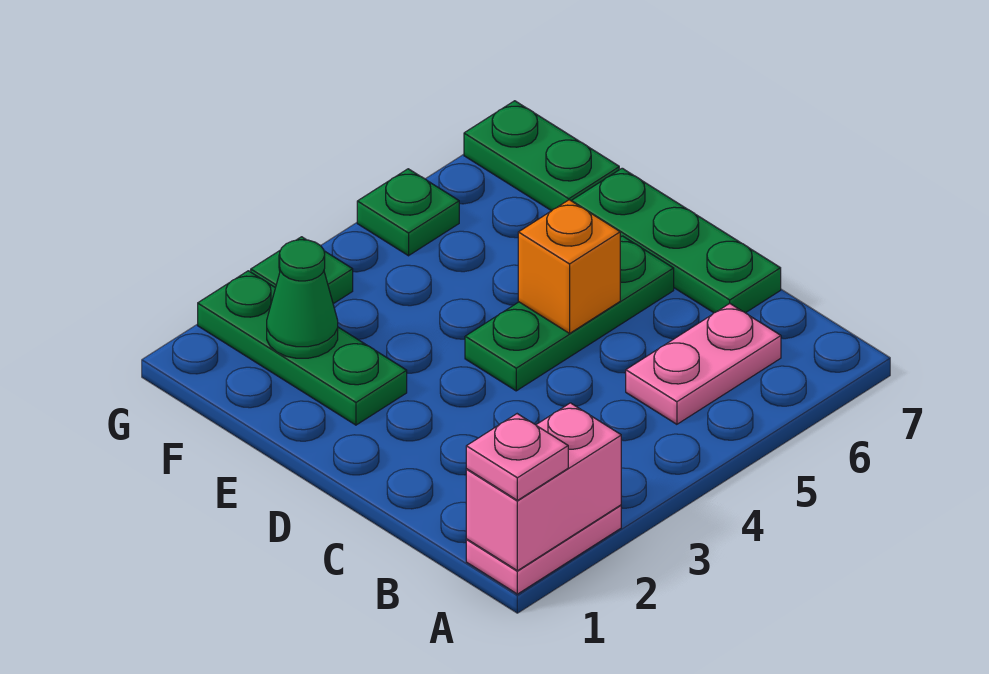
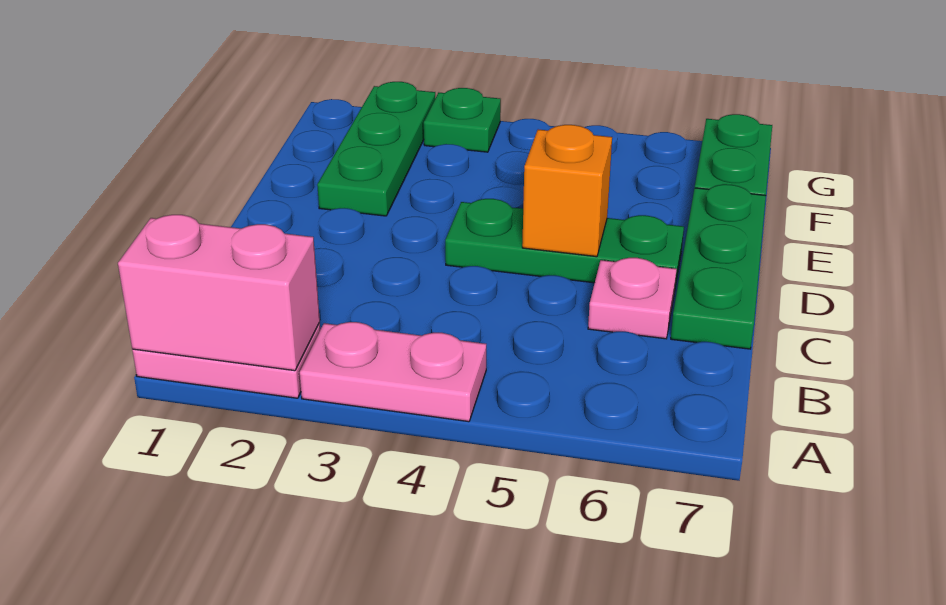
pink plate A1 level 3 -> pink plate C6 level 1
pink plate B5:B6 level 1 -> pink plate A3:A4 level 1
green cone F2 level 2 -> none
green plate G5 level 1 -> none

